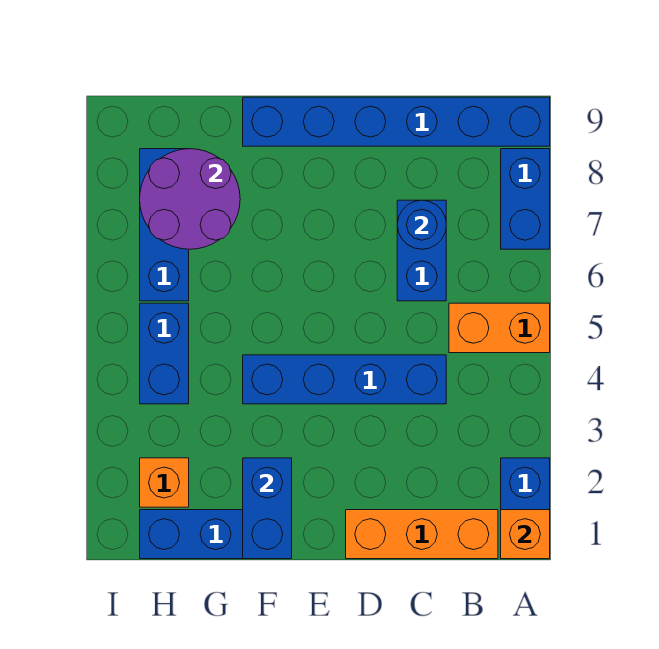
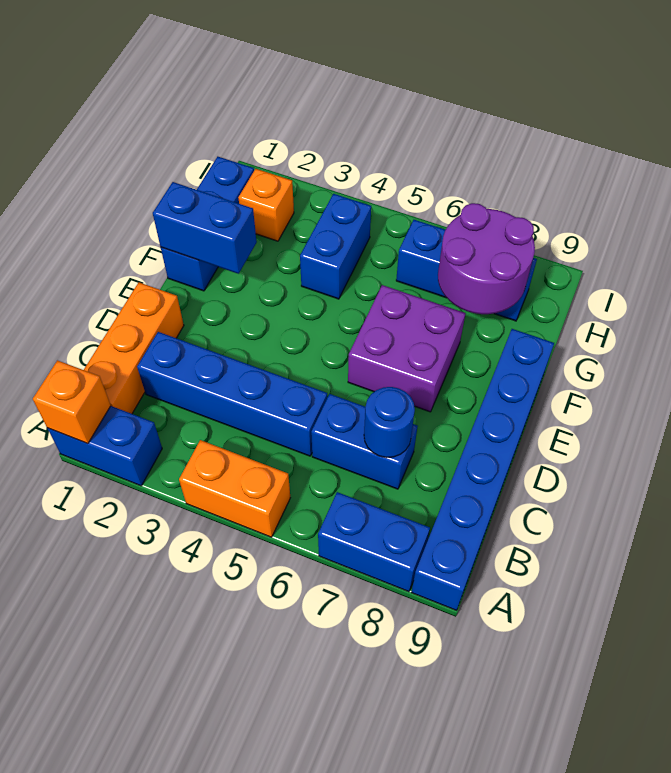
orange brick A5:B5 level 1 -> orange brick A4:A5 level 1
blue brick C4:F4 level 1 -> blue brick C2:C5 level 1
none -> purple brick E6:F7 level 1
blue brick H4:H5 level 1 -> blue brick G4:H4 level 1

